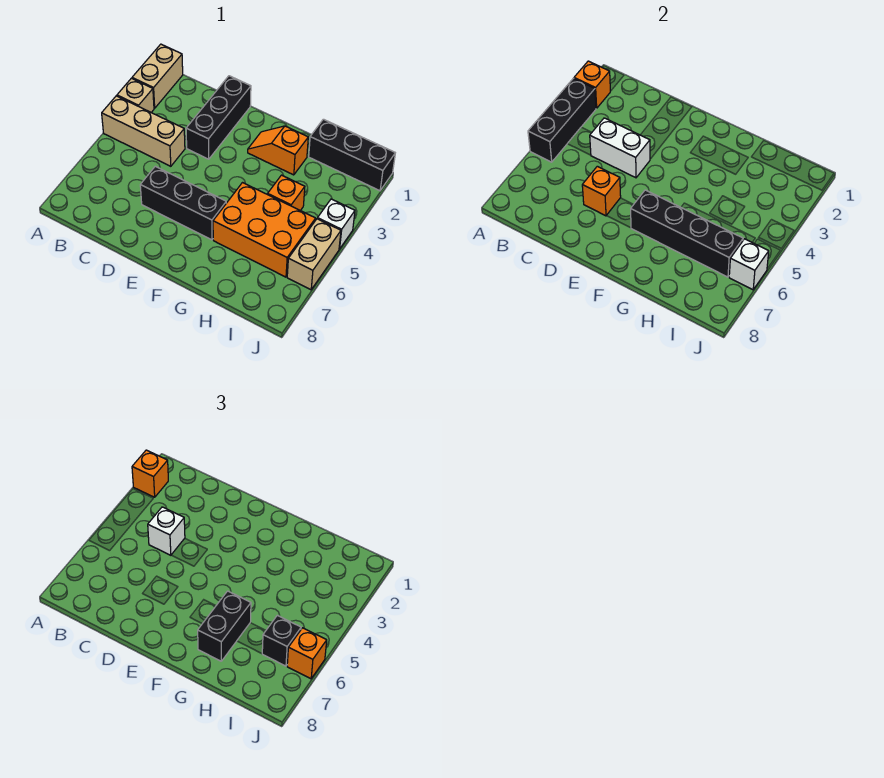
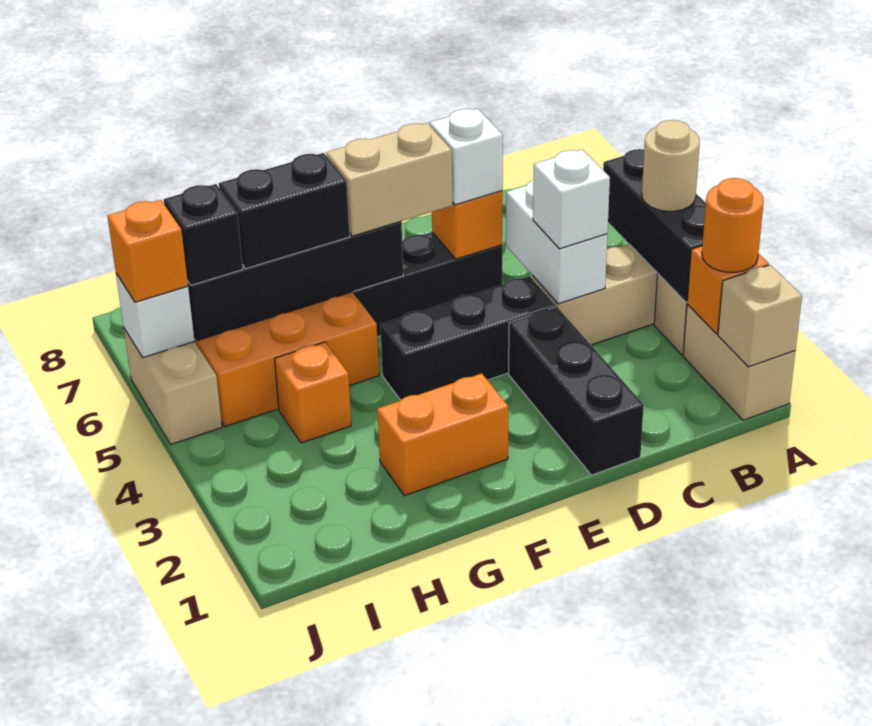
none -> tan brick A1 level 2
orange brick A2 level 3 -> orange round brick A2 level 3
none -> tan round brick A4 level 3
white brick C4:D4 level 2 -> white brick C4:C5 level 2
none -> tan brick E6:F6 level 3
orange slope F2:G2 level 1 top G -> orange brick F2:G2 level 1
black brick G6:G7 level 3 -> black brick G6:H6 level 3
black brick H1:J1 level 1 -> black brick D4:F4 level 1
white brick J4 level 1 -> white brick D6 level 3

